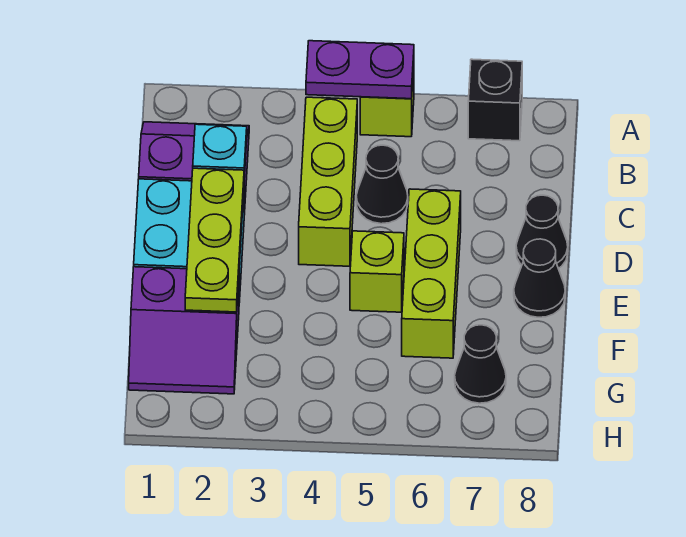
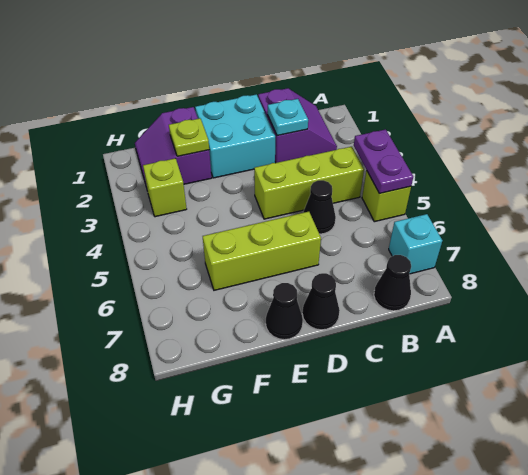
black brick A7 level 1 -> cyan brick A7 level 1
lime plate D2:F2 level 2 -> lime plate F2 level 2
lime brick E5 level 1 -> lime brick G3 level 1
black cone G7 level 1 -> black cone B8 level 1

